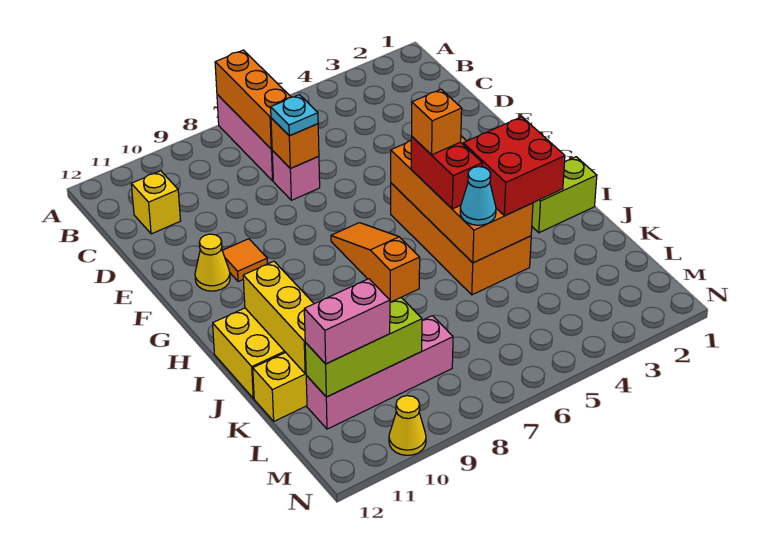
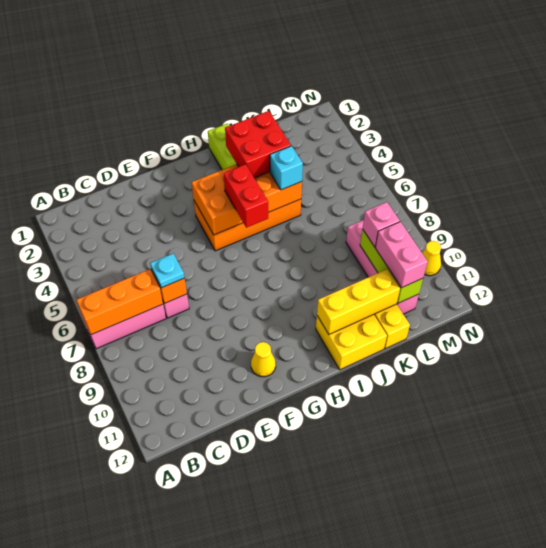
yellow brick C11 level 1 -> none
orange tile F10 level 1 -> none
orange slope G7:I7 level 1 top I -> none
red brick H5:I5 level 3 -> red brick H5:H6 level 3
orange brick H5 level 4 -> none
cyan cone J5 level 3 -> cyan brick J5 level 3
none -> pink brick L9 level 3

